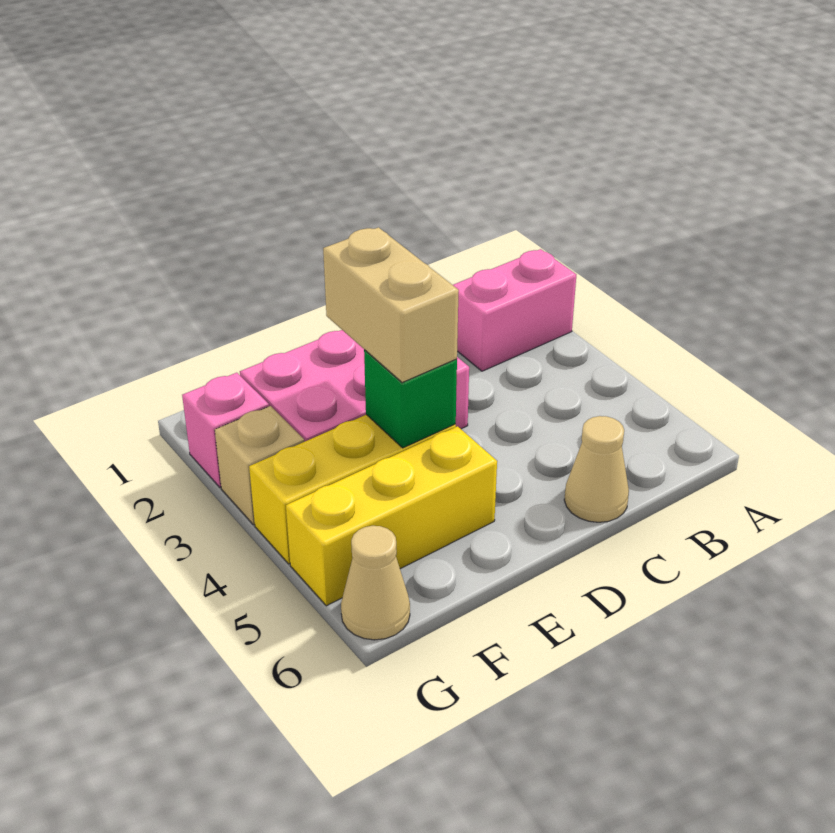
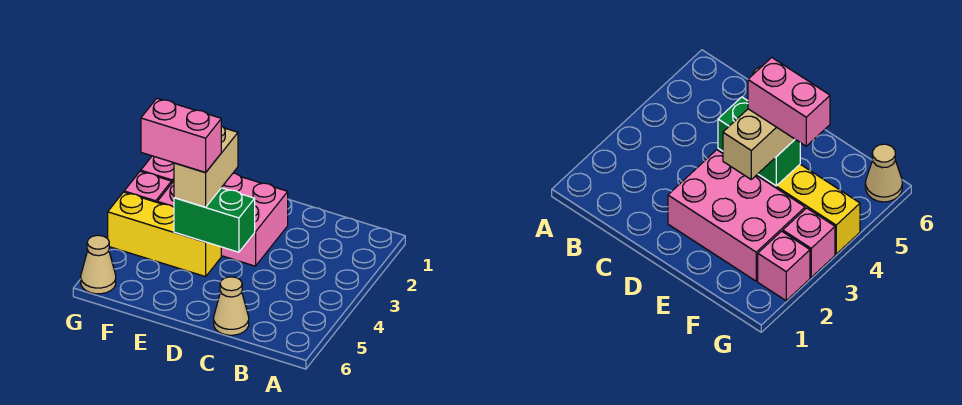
pink brick A2:B2 level 1 -> pink brick E4:F4 level 4
green brick E4 level 2 -> green brick D4:E4 level 2
yellow brick E5:G5 level 1 -> none
tan brick G3 level 1 -> pink brick G3 level 1

